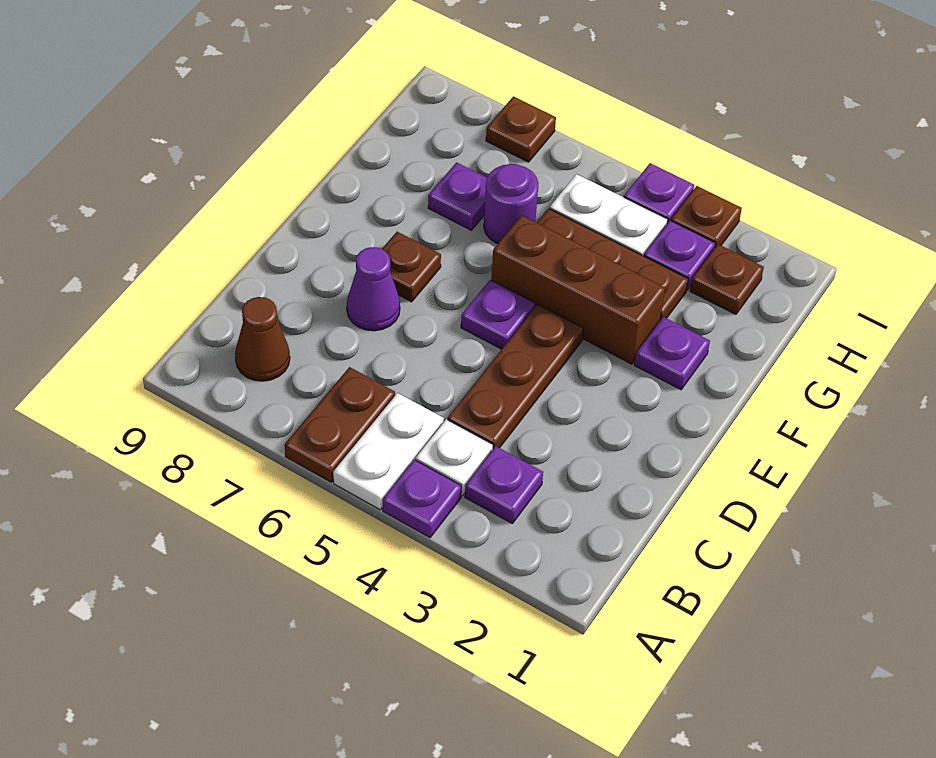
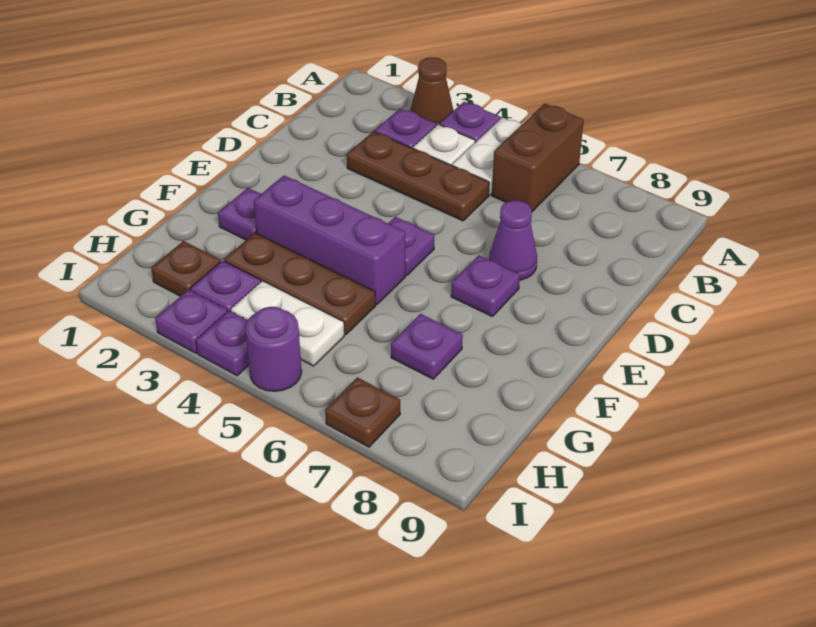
brown plate A6:B6 level 1 -> brown brick A6:B6 level 1
brown cone B8 level 1 -> brown cone A3 level 1
brown plate C4:E4 level 1 -> brown plate C3:C5 level 1
brown plate E7 level 1 -> purple plate E7 level 1
brown brick F3:F5 level 1 -> purple brick F3:F5 level 1
purple round brick G6 level 1 -> purple round brick I5 level 1
brown plate I3 level 1 -> purple plate I3 level 1

